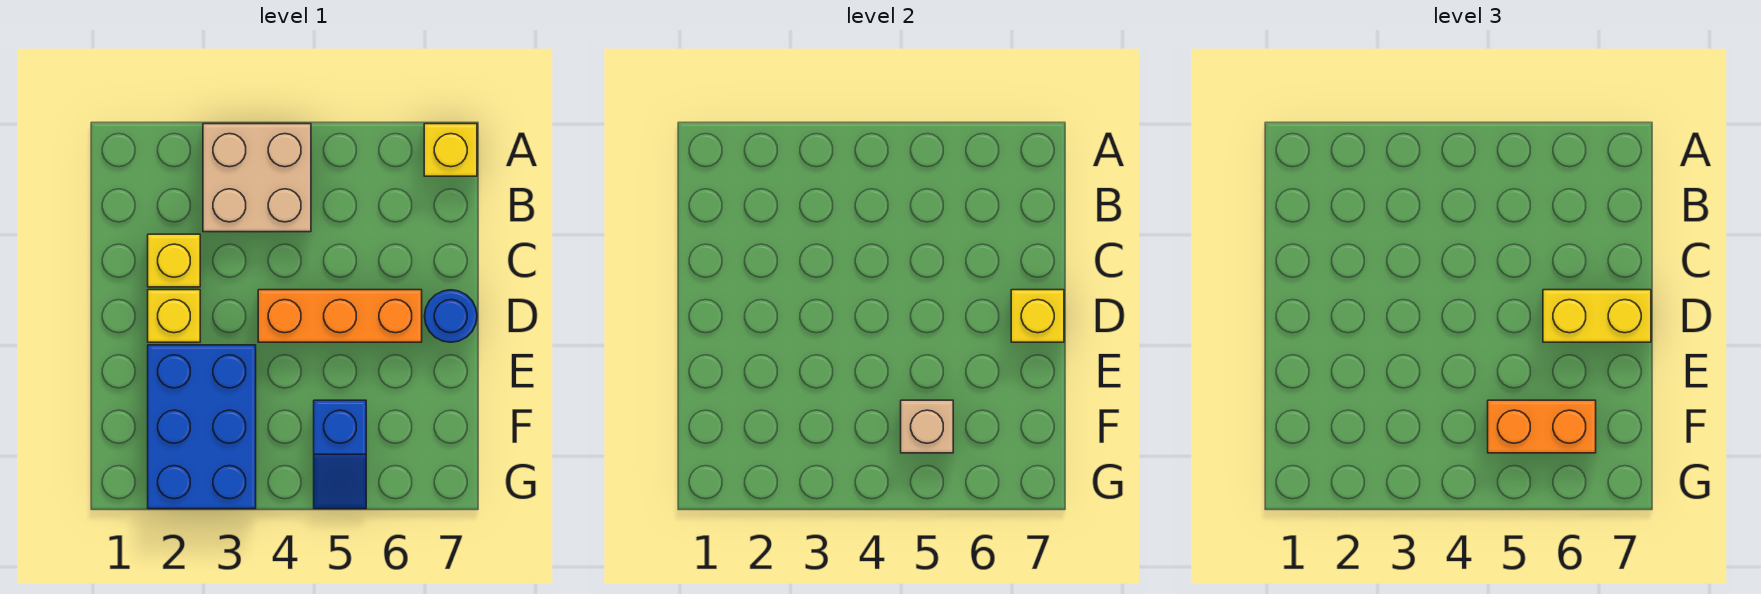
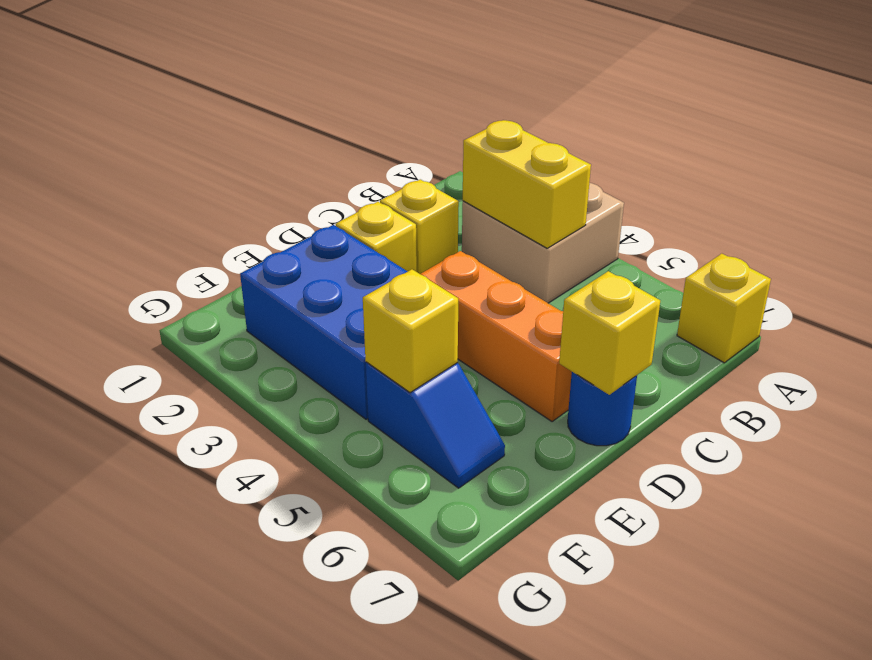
yellow brick D6:D7 level 3 -> yellow brick B3:B4 level 2
blue brick E2:G3 level 1 -> blue brick E2:F4 level 1
blue slope F5:G5 level 1 top F -> blue slope F5:F6 level 1 top 5
tan brick F5 level 2 -> yellow brick F5 level 2
orange brick F5:F6 level 3 -> none

